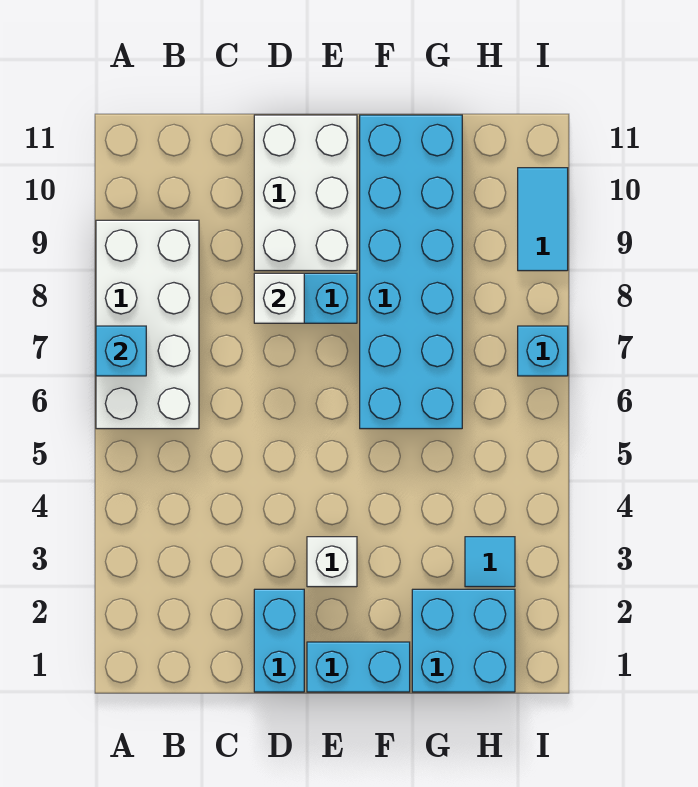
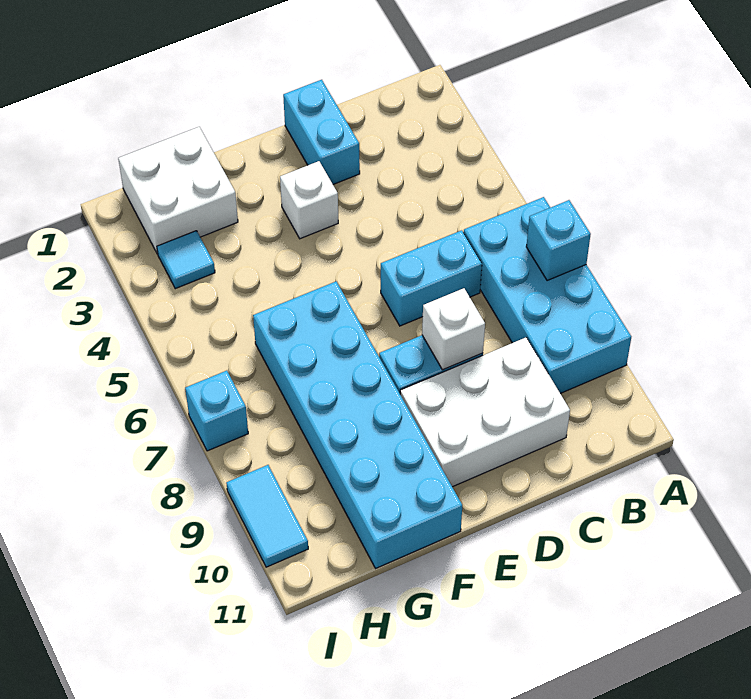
white brick A6:B9 level 1 -> cyan brick A6:B9 level 1
white brick D9:E11 level 1 -> white brick C9:E10 level 1
cyan brick E1:F1 level 1 -> cyan brick C6:D6 level 1
cyan brick G1:H2 level 1 -> white brick G1:H2 level 1

